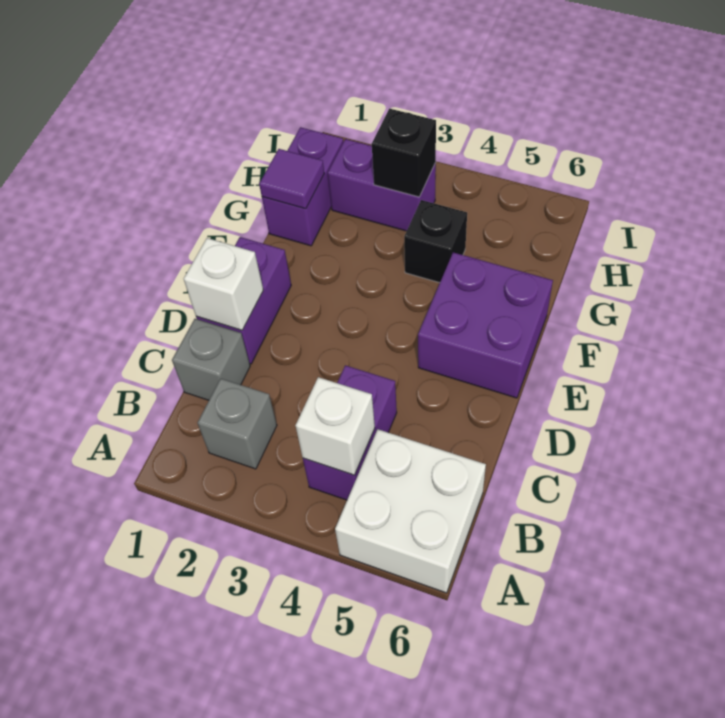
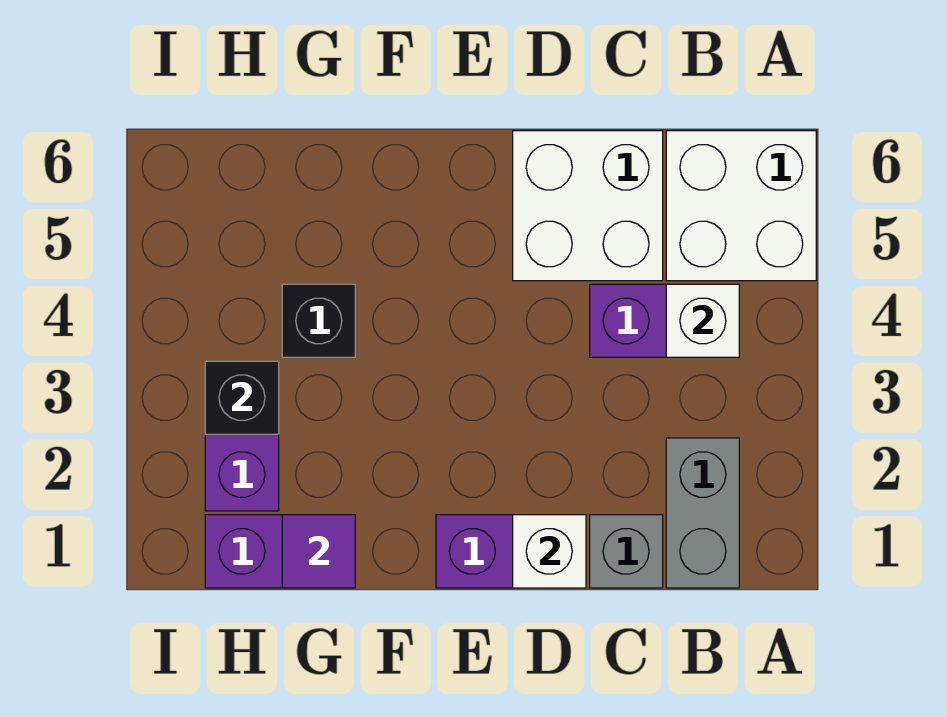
grey brick B2 level 1 -> grey brick B1:B2 level 1
none -> white brick C5:D6 level 1
purple brick E5:F6 level 1 -> none

